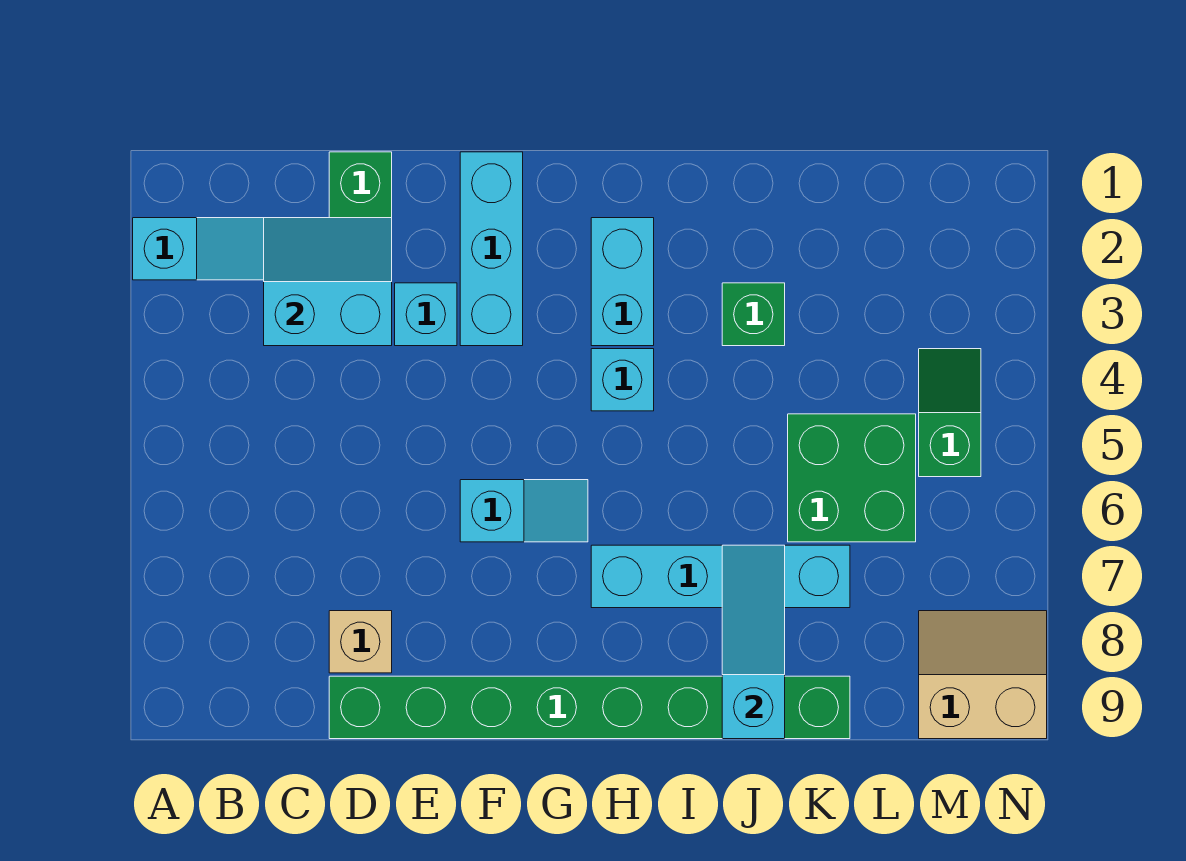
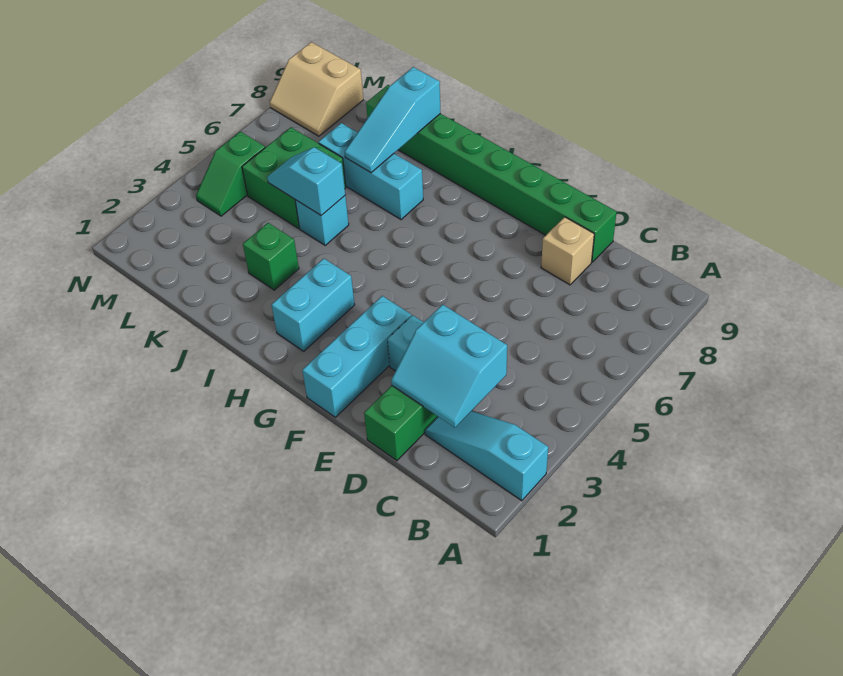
cyan slope F6:G6 level 1 top F -> cyan slope J5:K5 level 2 top J
cyan brick H4 level 1 -> cyan brick J5 level 1
cyan brick H7:K7 level 1 -> cyan brick I7:K7 level 1

